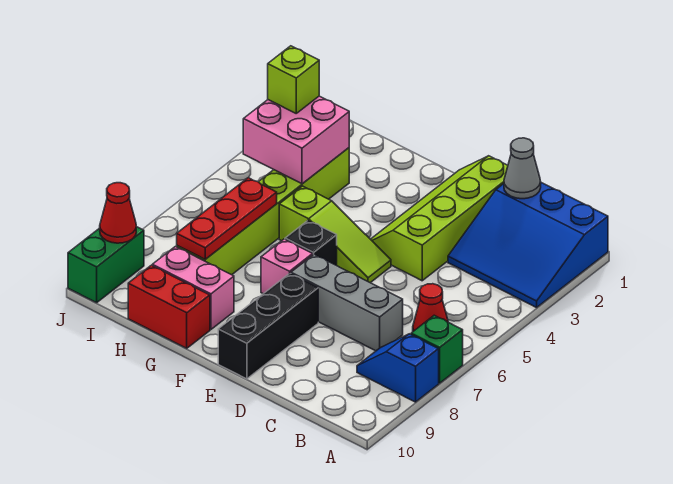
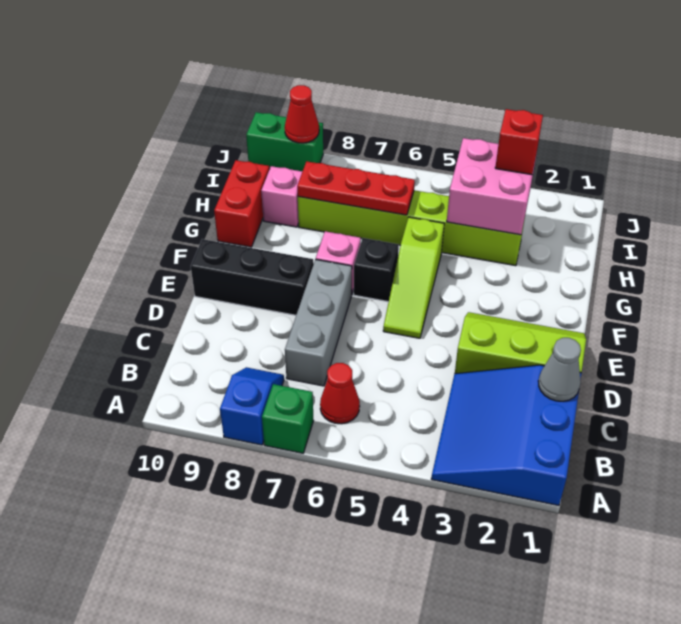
lime slope D1:E4 level 1 top D -> lime slope D1:E3 level 1 top D
pink brick G9:H9 level 1 -> pink brick H9 level 1
lime brick I3 level 3 -> red brick I3 level 3

